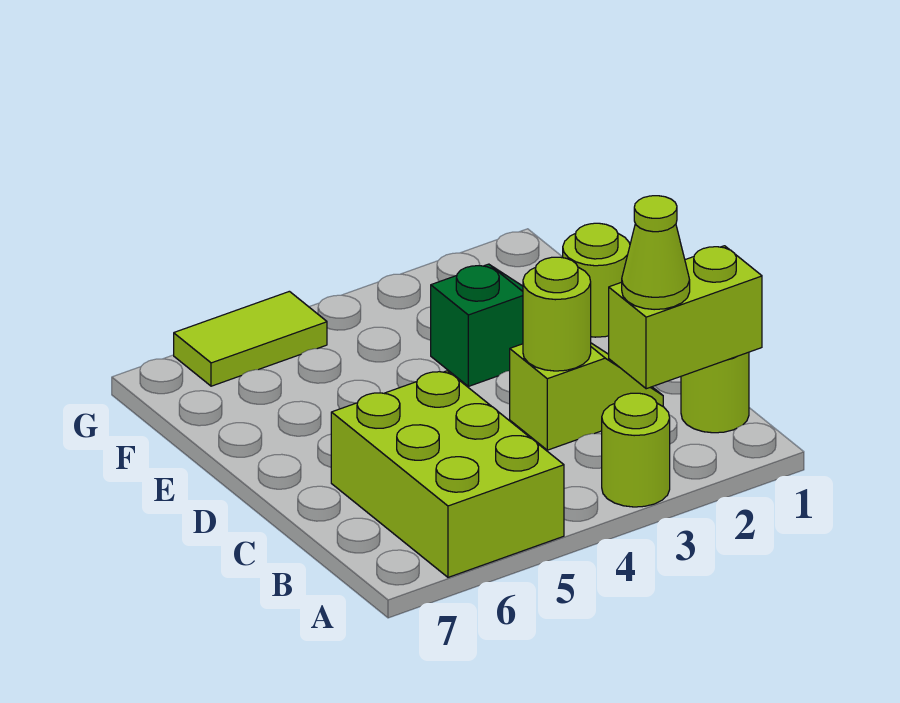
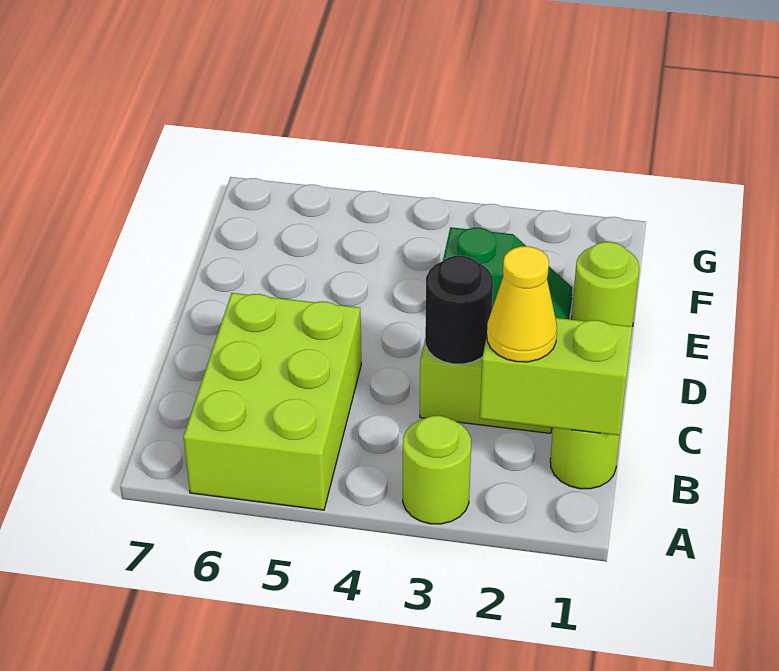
lime cone B2 level 3 -> yellow cone B2 level 3
lime round brick C3 level 2 -> black round brick C3 level 2
lime tile G5:G6 level 1 -> none

